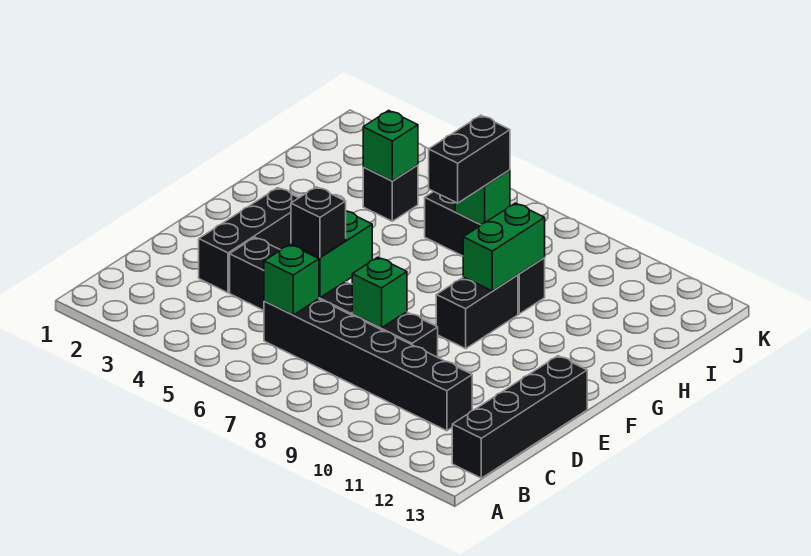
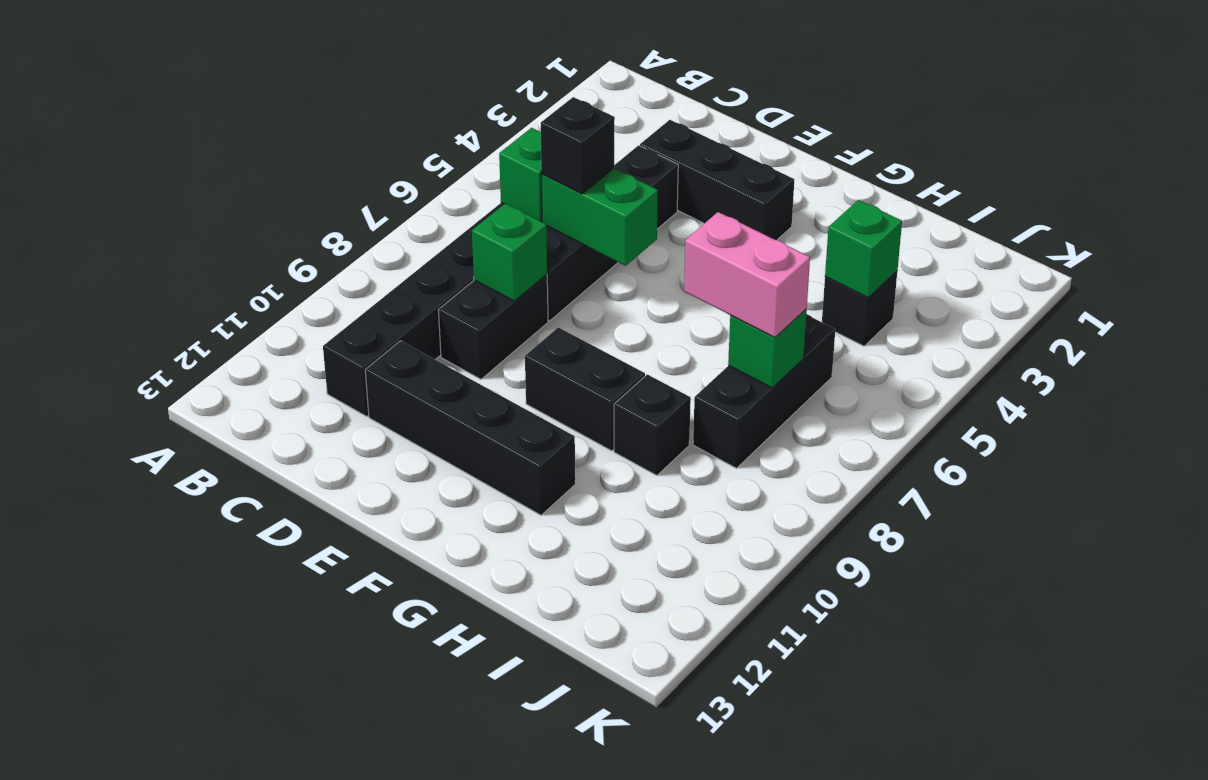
black brick B13:E13 level 1 -> black brick D11:G11 level 1
green brick G9:H9 level 2 -> none
black brick H7:I7 level 3 -> pink brick H7:I7 level 3

